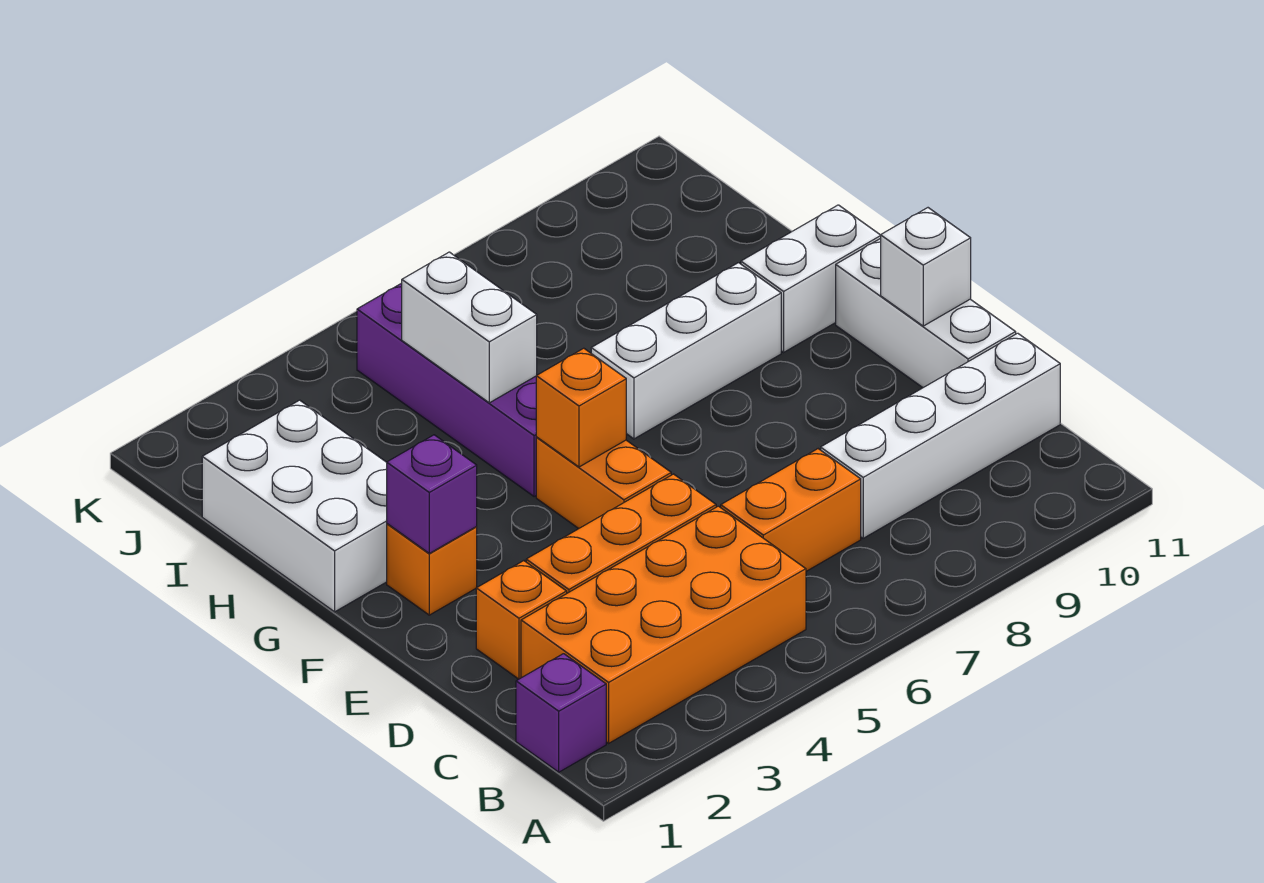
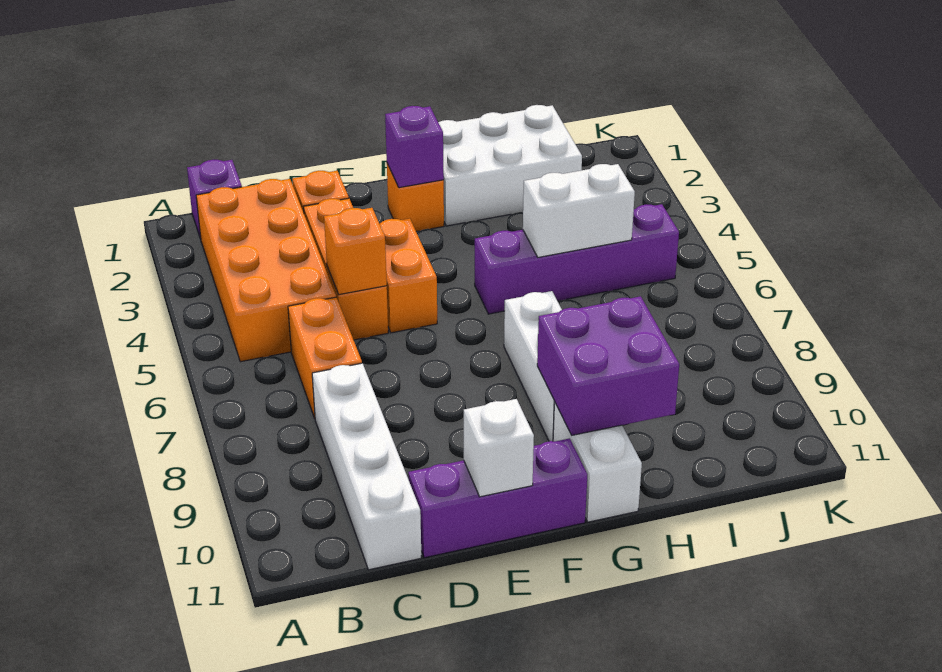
white brick D11:F11 level 1 -> purple brick D11:F11 level 1
orange brick E5:F5 level 1 -> orange brick E4:E5 level 1
orange brick F5 level 2 -> orange brick D5 level 2
none -> purple brick G9:H10 level 2

